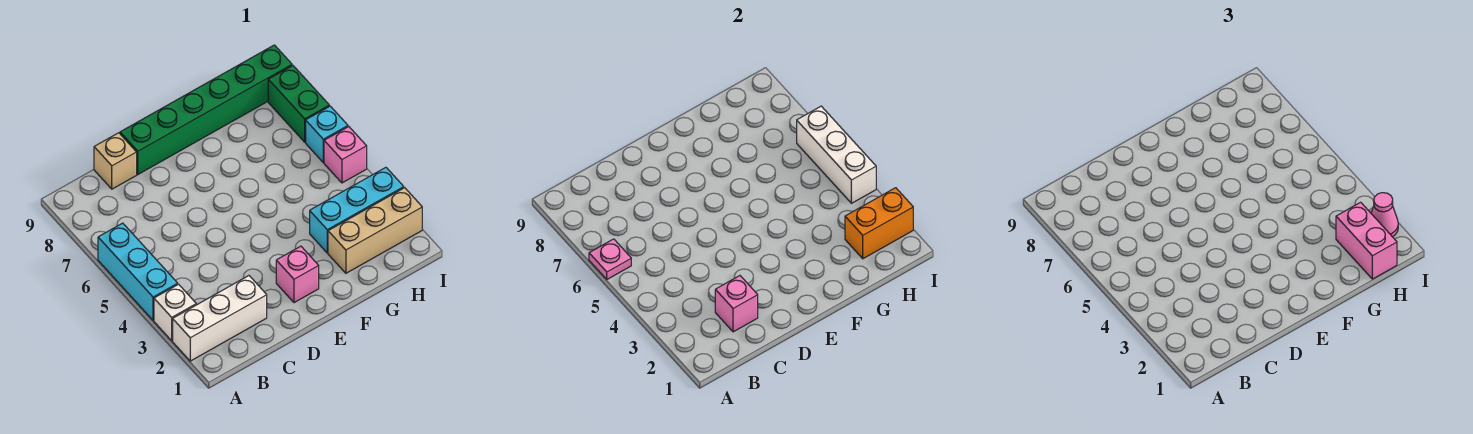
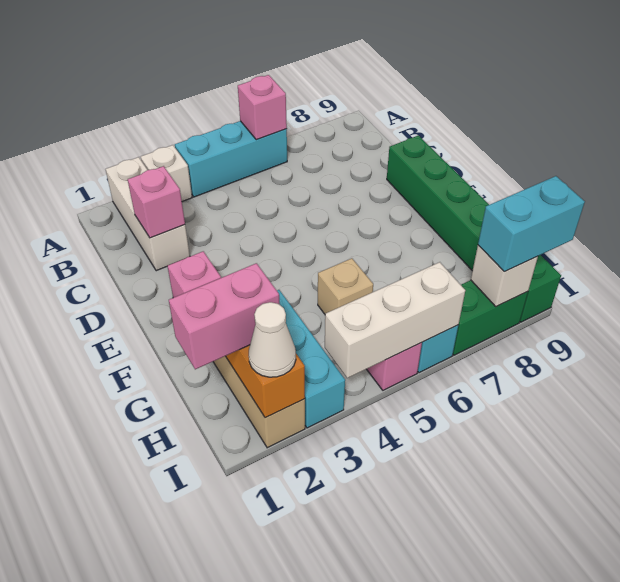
pink plate A6 level 2 -> pink brick A6 level 2
tan brick C9 level 1 -> tan brick G5 level 1
pink cone I2 level 3 -> white cone I2 level 3
none -> white brick I8 level 2
none -> cyan brick I8:I9 level 3

